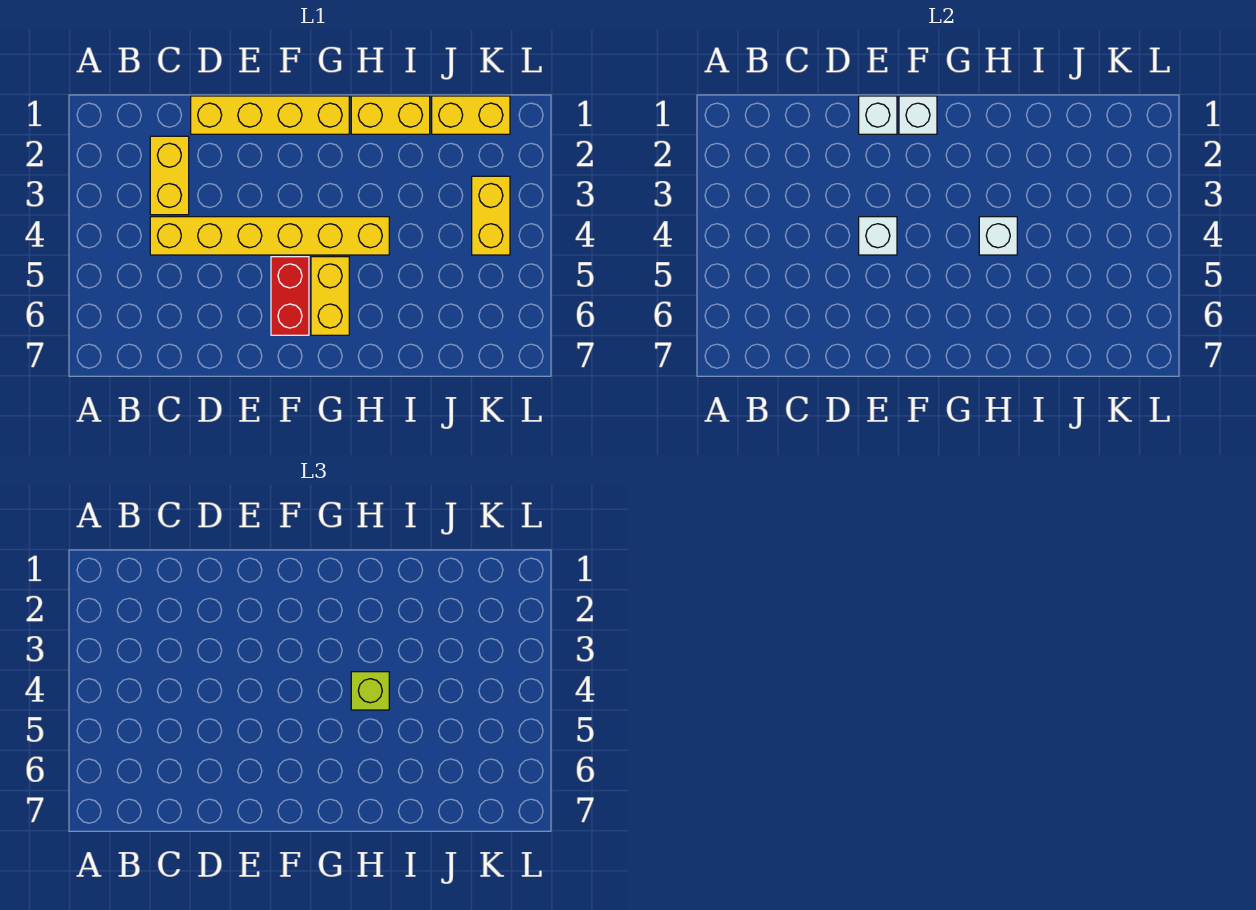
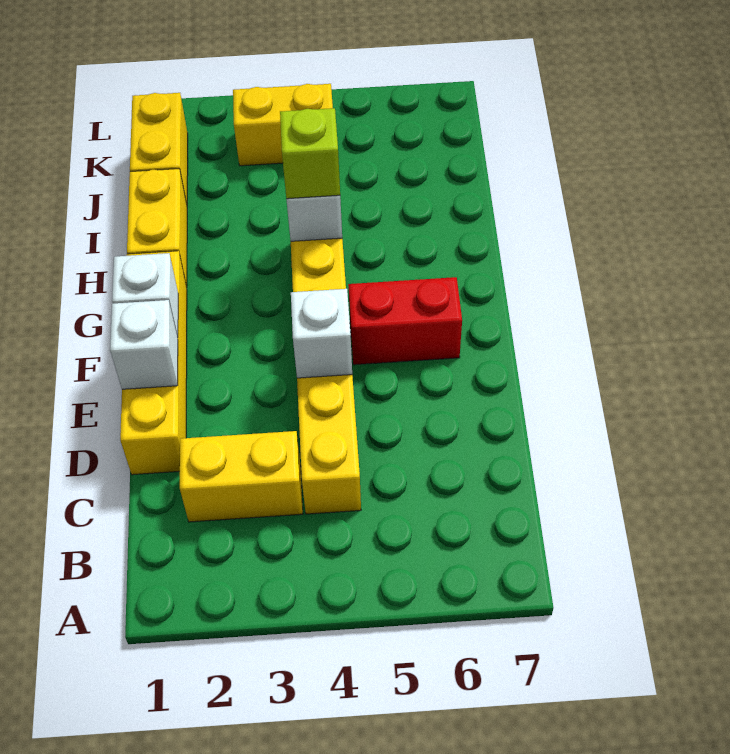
yellow brick G5:G6 level 1 -> none

